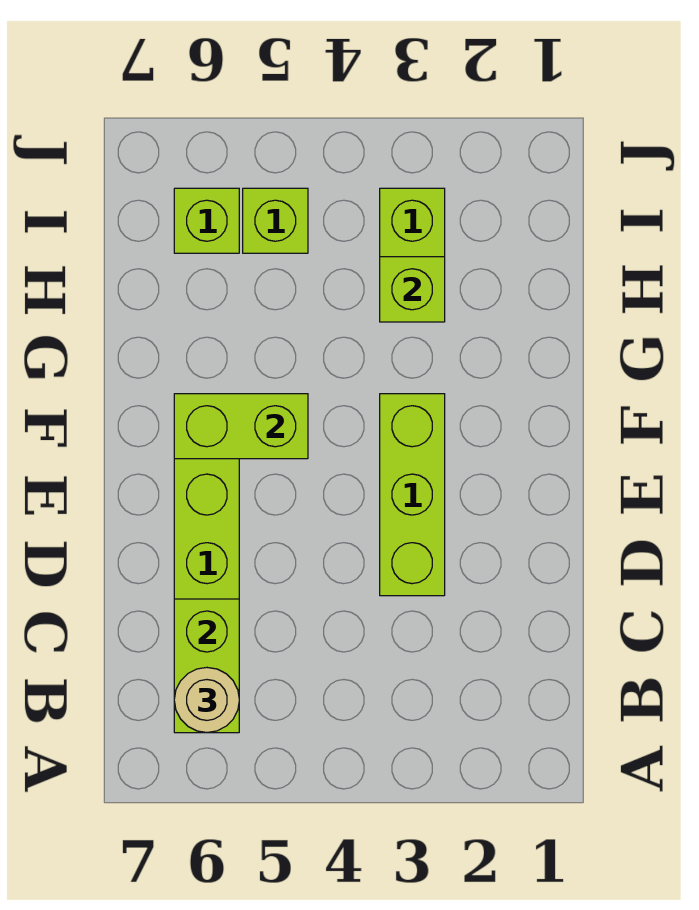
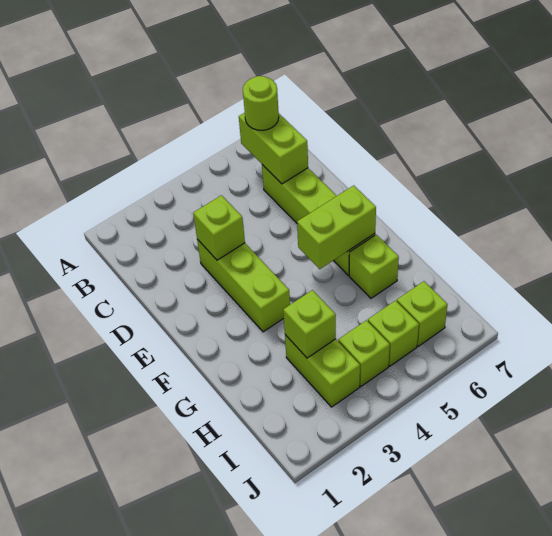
tan round brick B6 level 3 -> lime round brick B6 level 3
none -> lime brick D3 level 2
none -> lime brick G6 level 1
none -> lime brick I4 level 1

